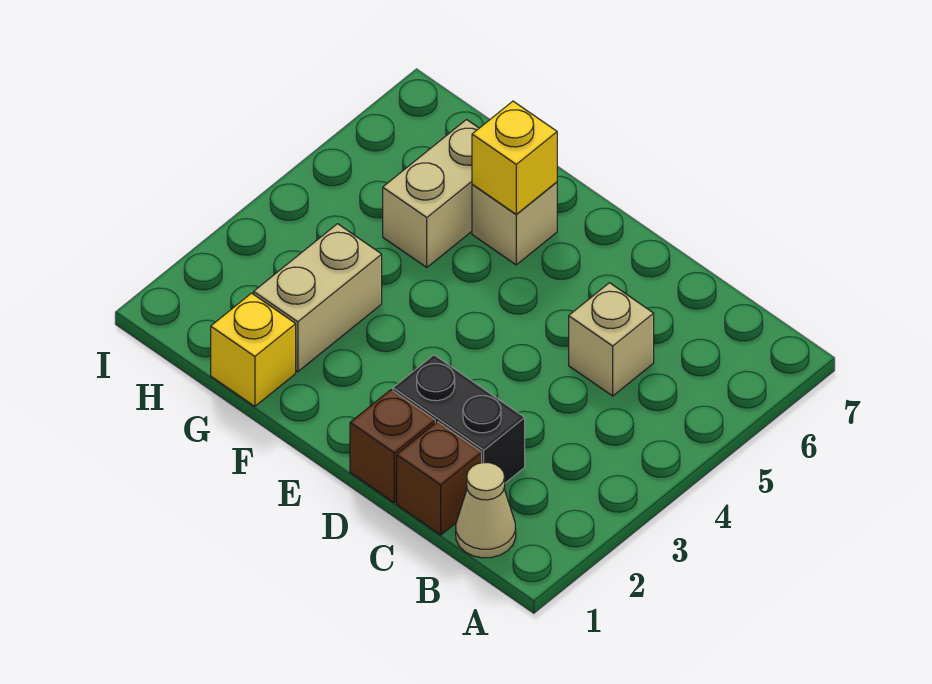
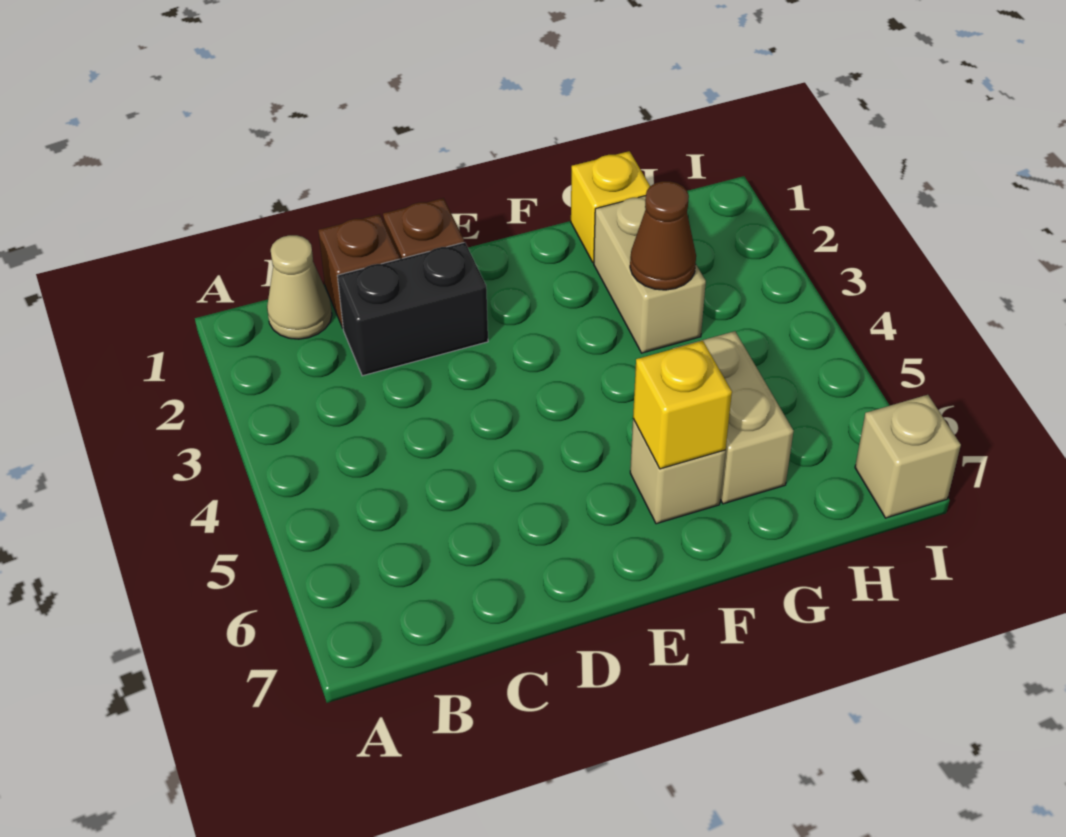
tan brick C5 level 1 -> tan brick I7 level 1
none -> brown cone G3 level 2

